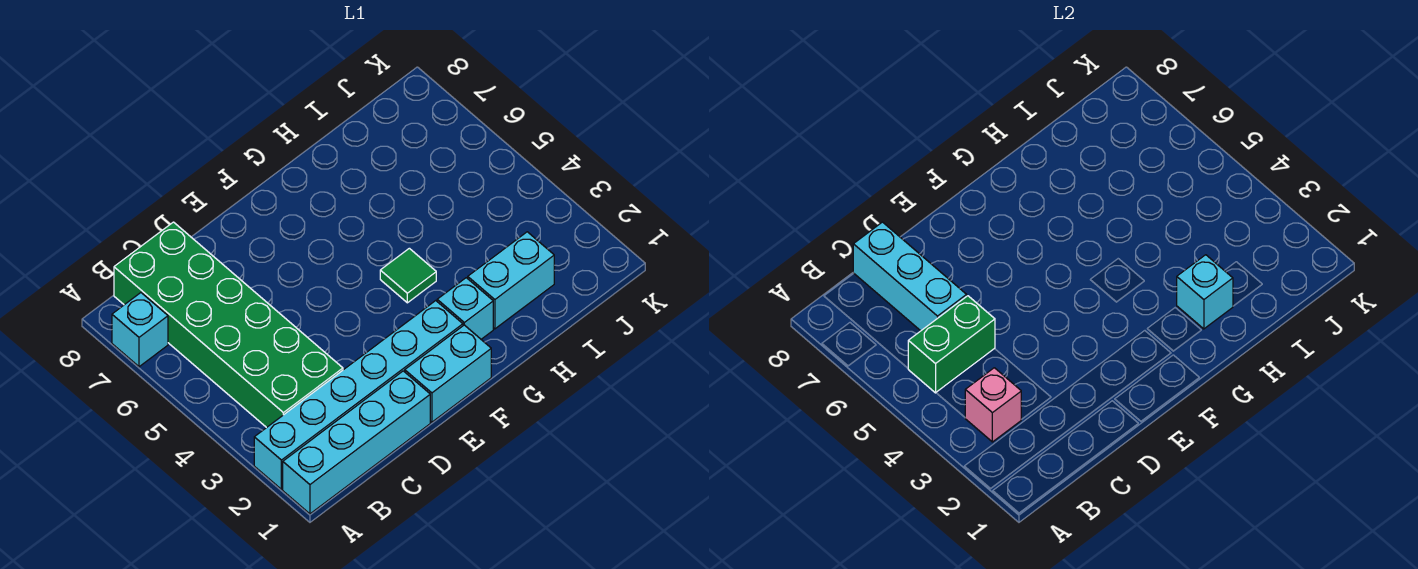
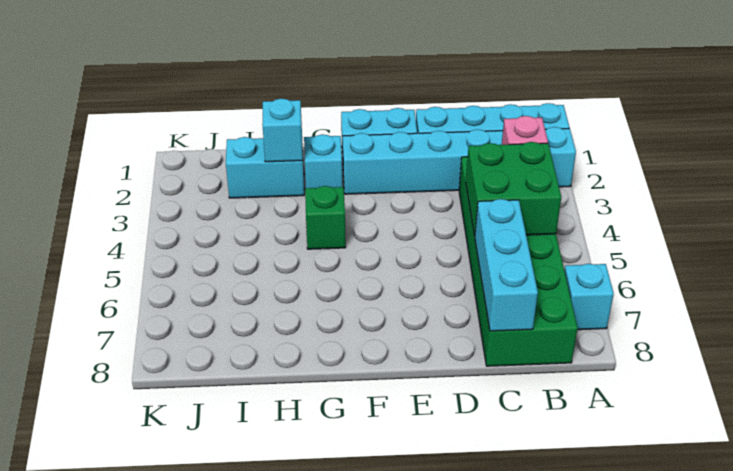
green brick B5:C5 level 2 -> green brick B4:C5 level 2
green tile G4 level 1 -> green brick G4 level 1

